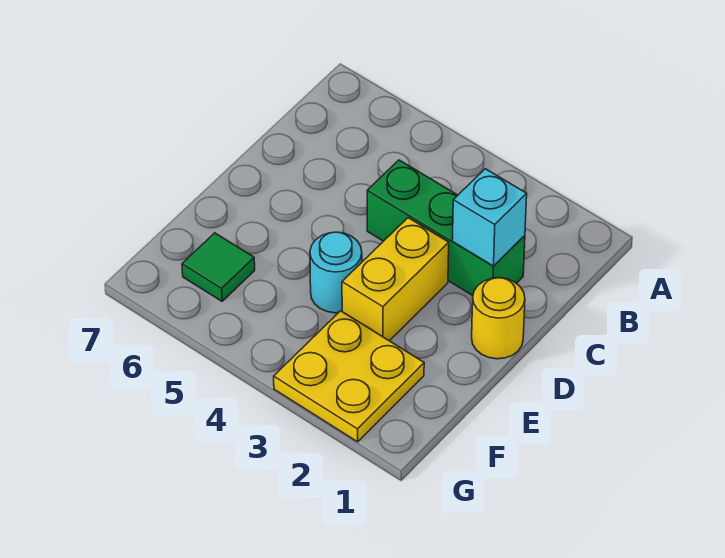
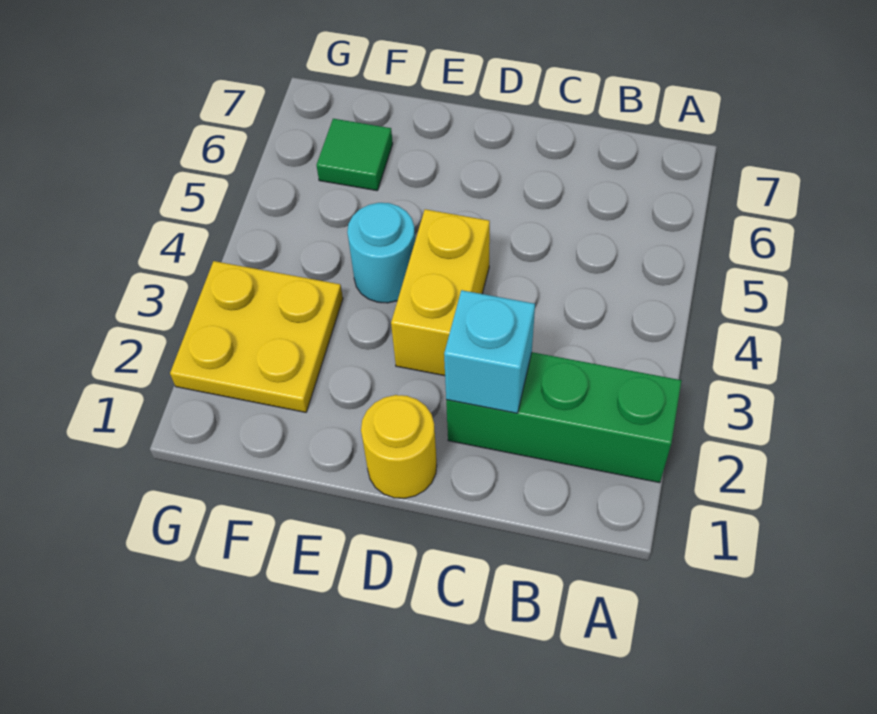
green brick C2:C4 level 1 -> green brick A2:C2 level 1
yellow brick D3:E3 level 1 -> yellow brick D3:D4 level 1

